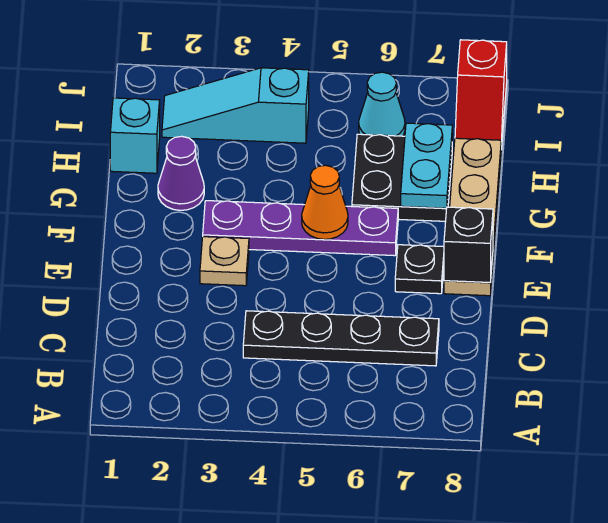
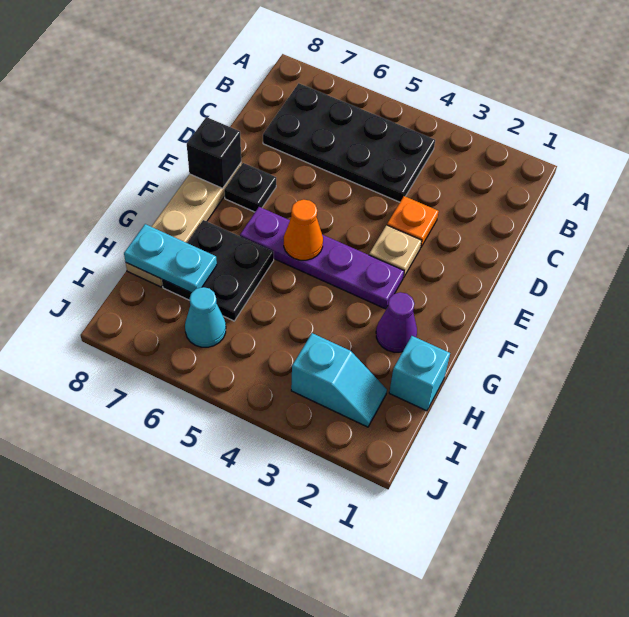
black plate C4:C7 level 1 -> black plate B4:C7 level 1
none -> orange plate D3 level 1
cyan plate G7:H7 level 2 -> cyan plate H7:H8 level 2
cyan slope I2:I4 level 1 top 4 -> cyan slope I2:I3 level 1 top 3
red slope I8:J8 level 1 top J -> none

